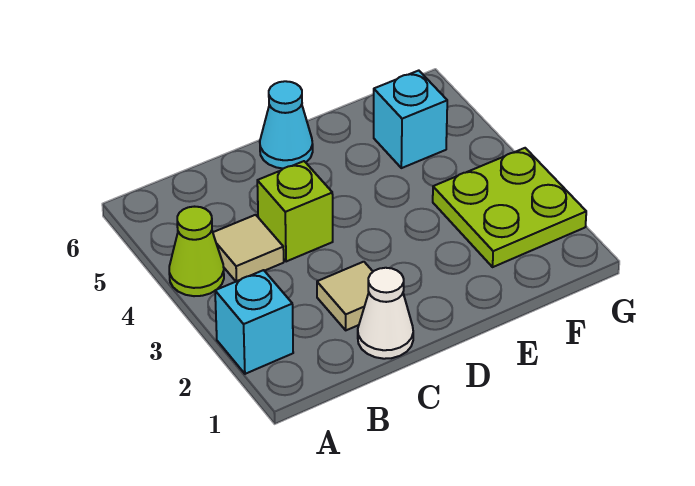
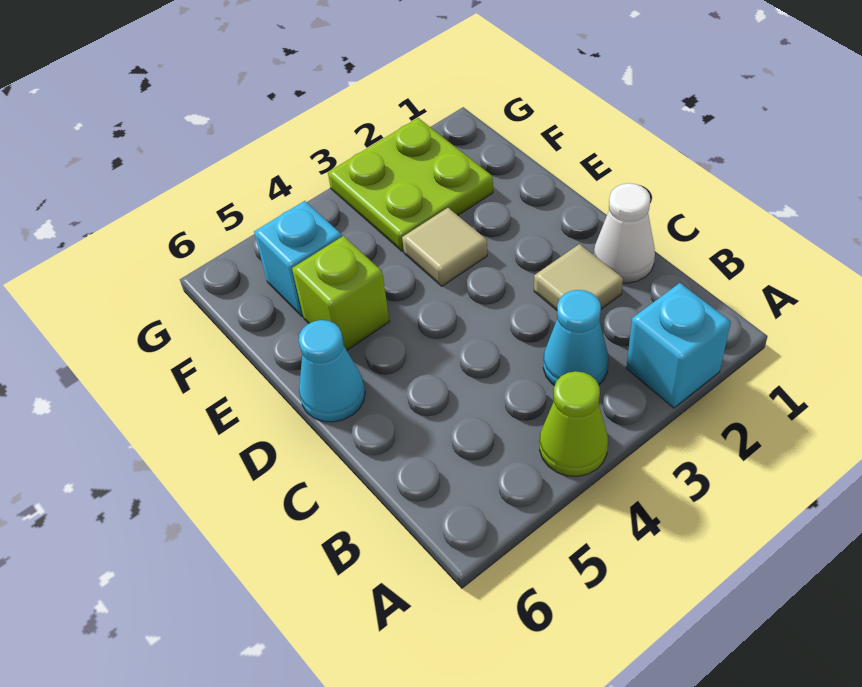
none -> cyan cone B3 level 1
tan tile B4 level 1 -> tan tile E3 level 1
lime brick C4 level 1 -> lime brick E5 level 1

